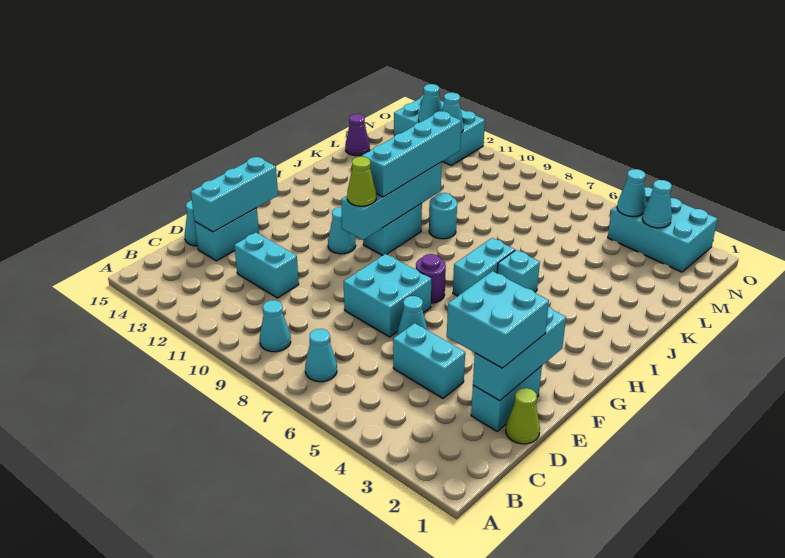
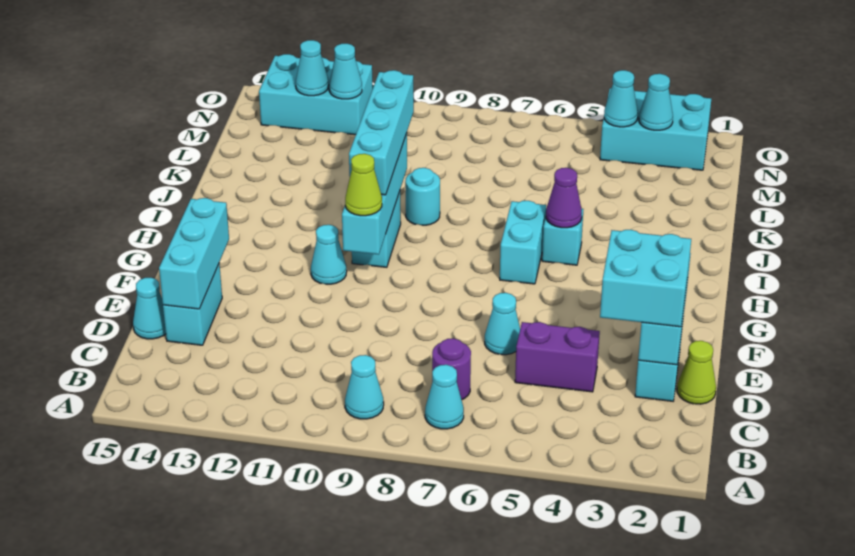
cyan brick D4:D5 level 1 -> purple brick D4:D5 level 1
cyan brick D11:D12 level 1 -> none
cyan brick E7:F8 level 1 -> none
purple round brick G7 level 1 -> purple round brick C7 level 1
purple cone L15 level 1 -> purple cone I5 level 2

